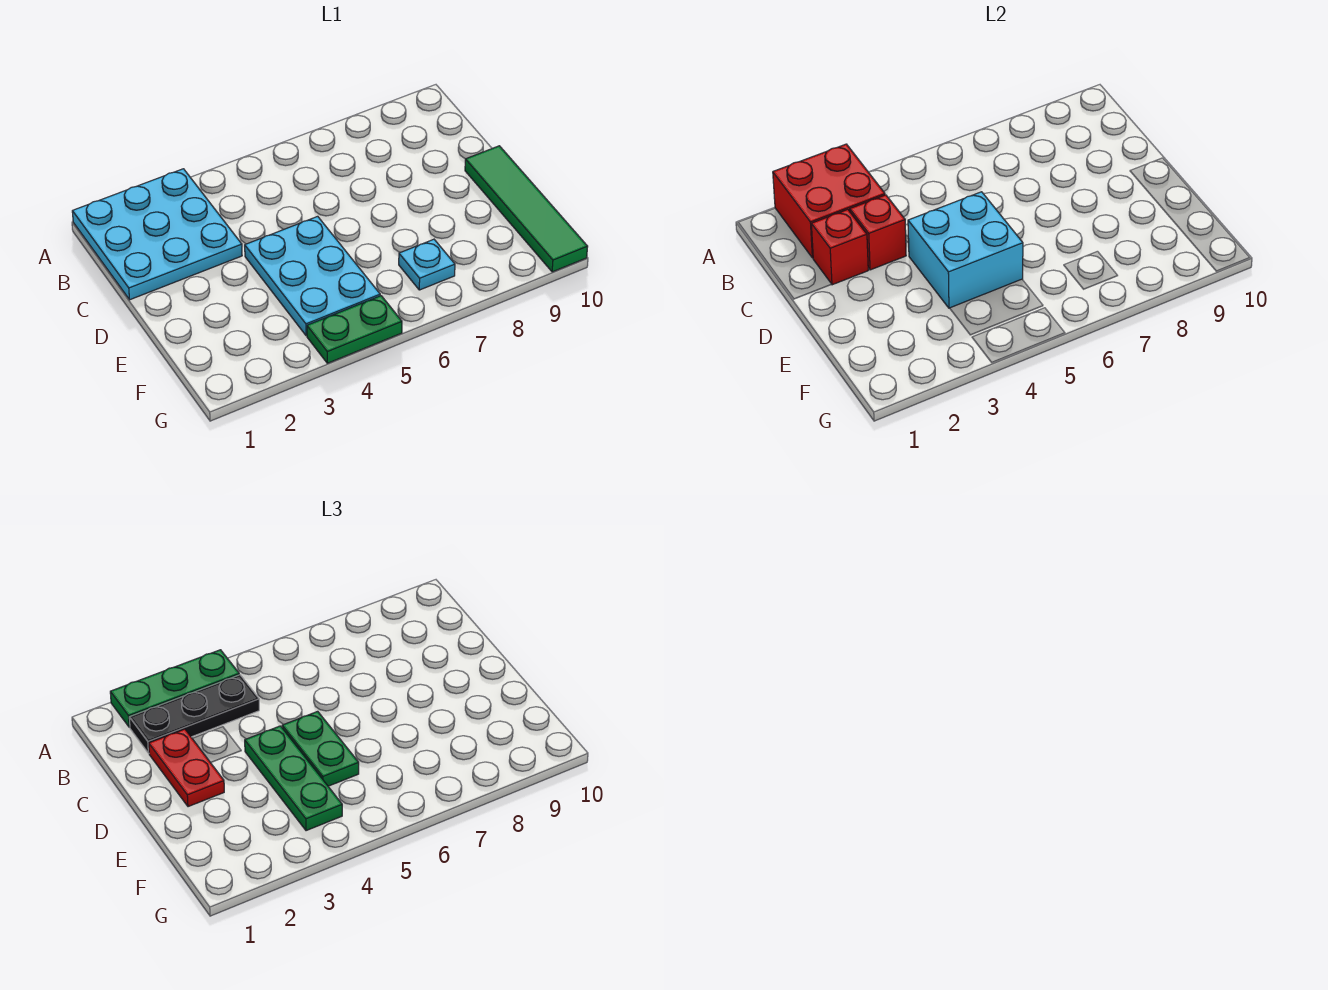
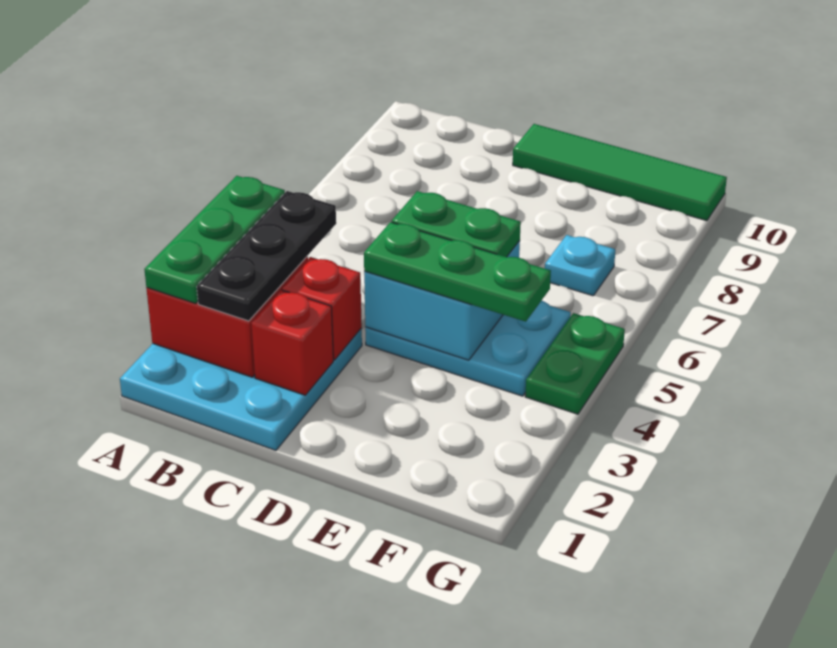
red plate C2:D2 level 3 -> none

